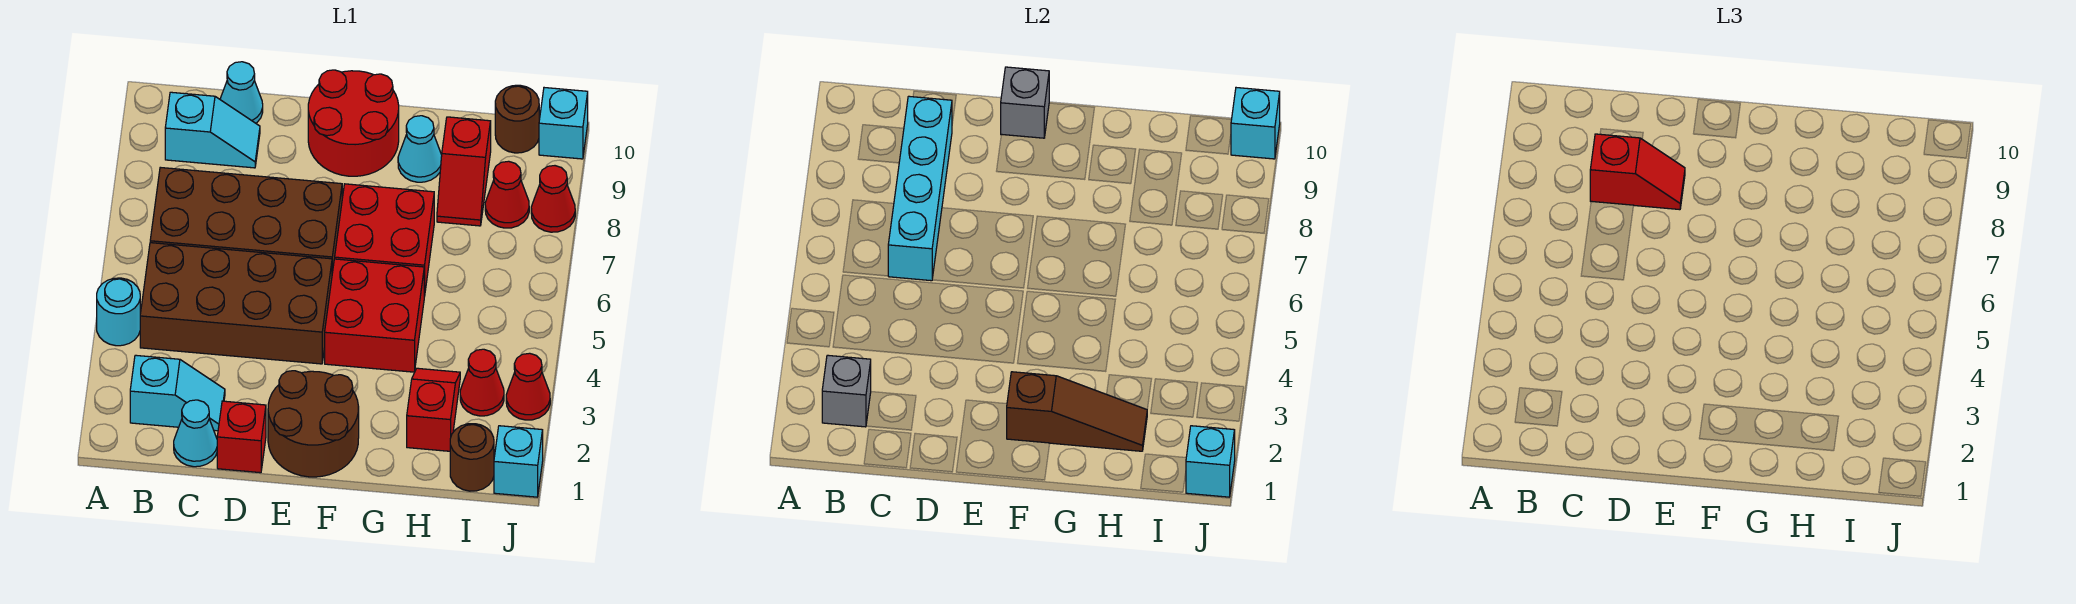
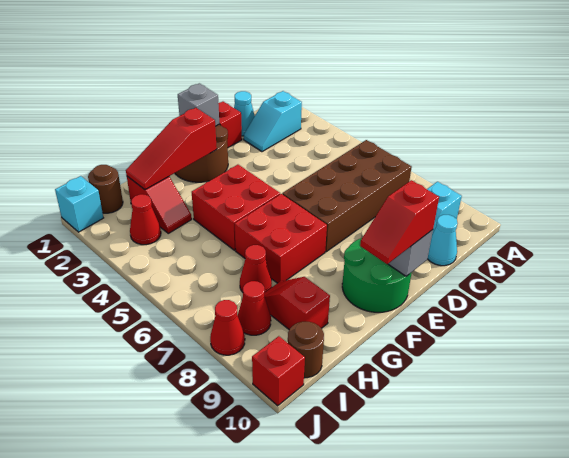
cyan round brick A4 level 1 -> none
grey brick B2 level 2 -> grey brick E1 level 2
brown brick B4:E5 level 1 -> none
cyan brick C6:C9 level 2 -> none
red slope C8:D8 level 3 top C -> red slope E10:F10 level 3 top E
red round brick E9:F10 level 1 -> green round brick E9:F10 level 1
brown slope F2:H2 level 2 top F -> red slope F2:H2 level 2 top F
cyan cone G9 level 1 -> none
cyan brick J1 level 2 -> none
red cone J3 level 1 -> red cone H7 level 1
cyan brick J10 level 1 -> red brick J10 level 1
cyan brick J10 level 2 -> none

